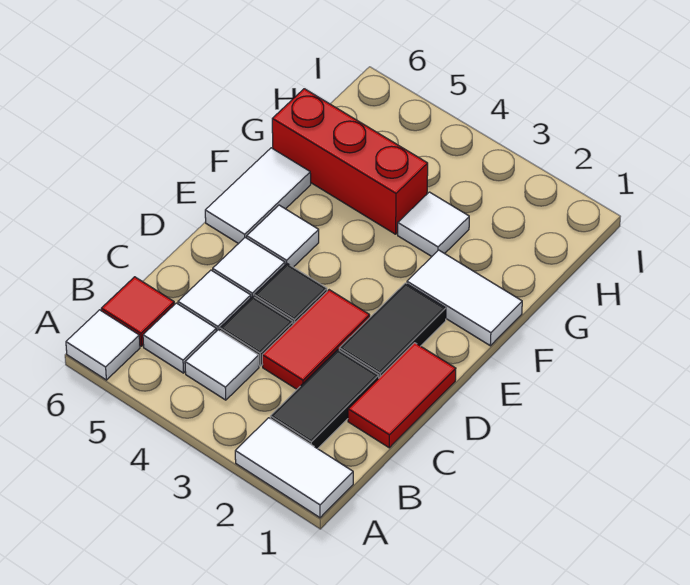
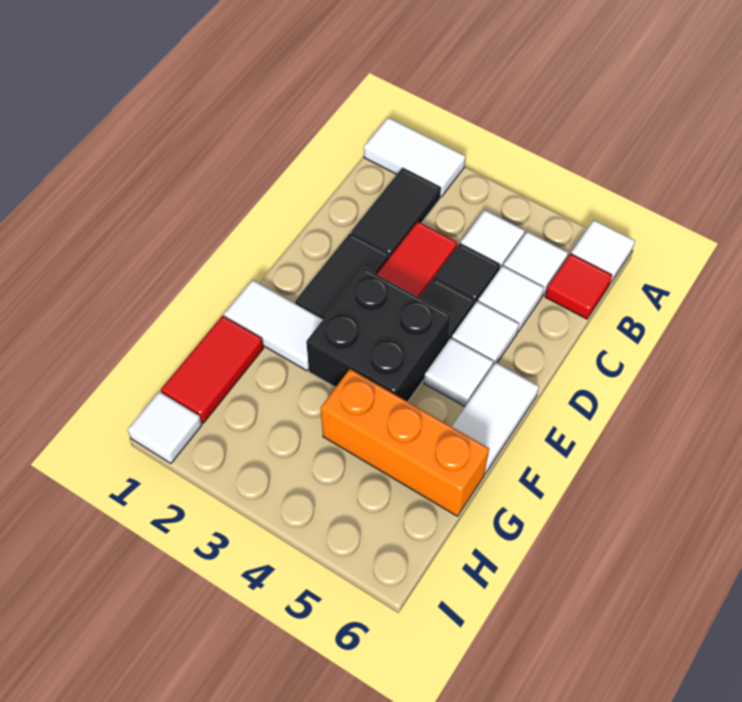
red tile C1:D1 level 1 -> red tile G1:H1 level 1
none -> black brick E3:F4 level 1
white tile G3 level 1 -> white tile I1 level 1
red brick G4:G6 level 1 -> orange brick G4:G6 level 1

